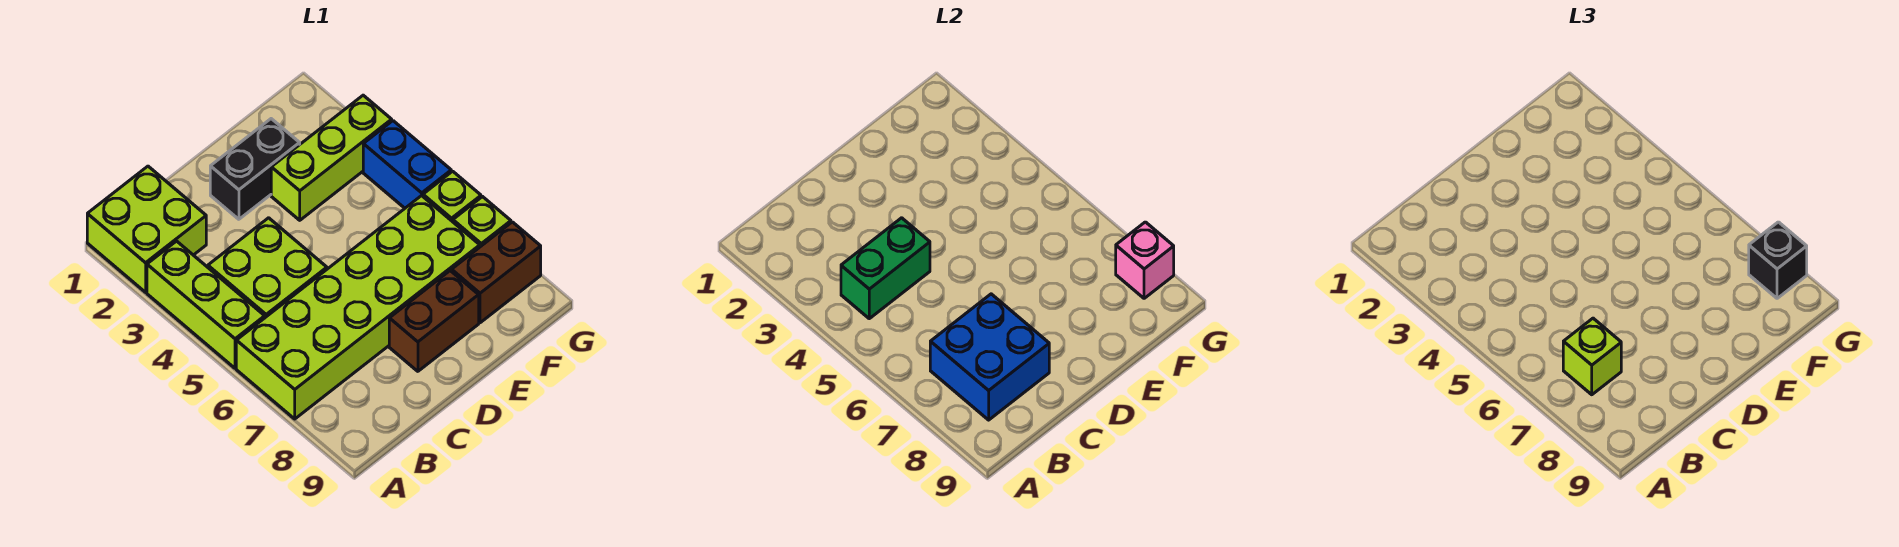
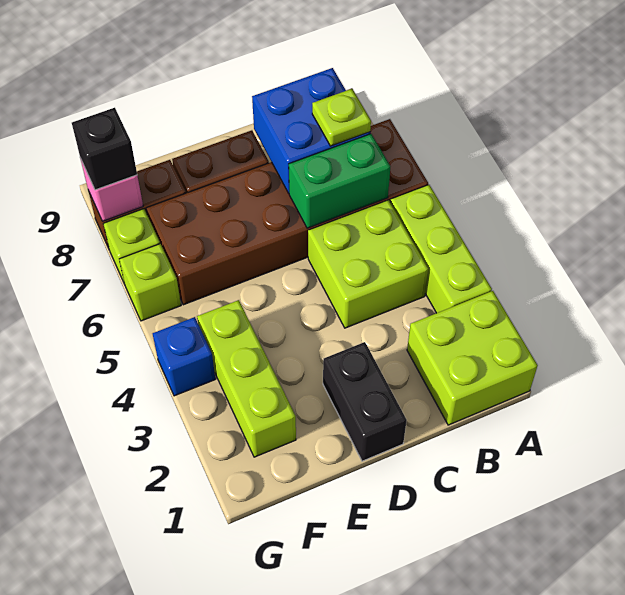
lime brick A6:F7 level 1 -> brown brick A6:F7 level 1
green brick B4:C4 level 2 -> green brick B6:C6 level 2
lime brick B7 level 3 -> lime plate B7 level 3
black brick D2:E2 level 1 -> black brick D1:D2 level 1
lime brick E3:G3 level 1 -> lime brick F2:F4 level 1
blue brick G4:G5 level 1 -> blue brick G4 level 1

